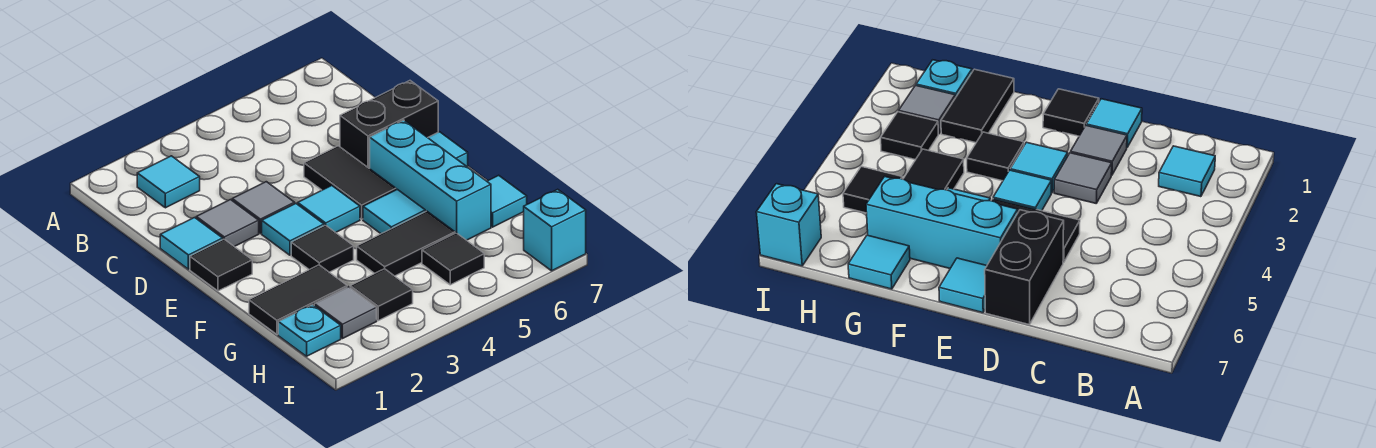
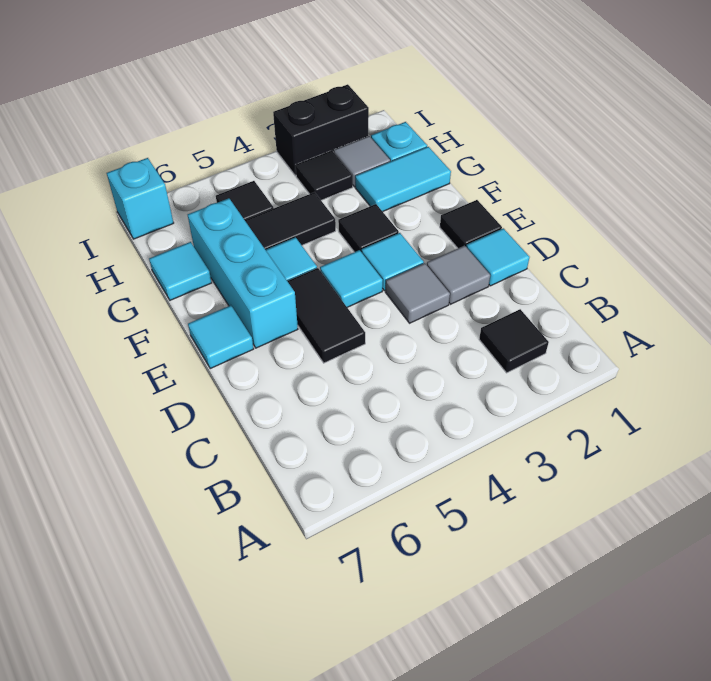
cyan tile B2 level 1 -> black tile B2 level 1
black brick D6:D7 level 1 -> black brick I2:I3 level 1
black tile G1:G2 level 1 -> cyan tile G1:G2 level 1

